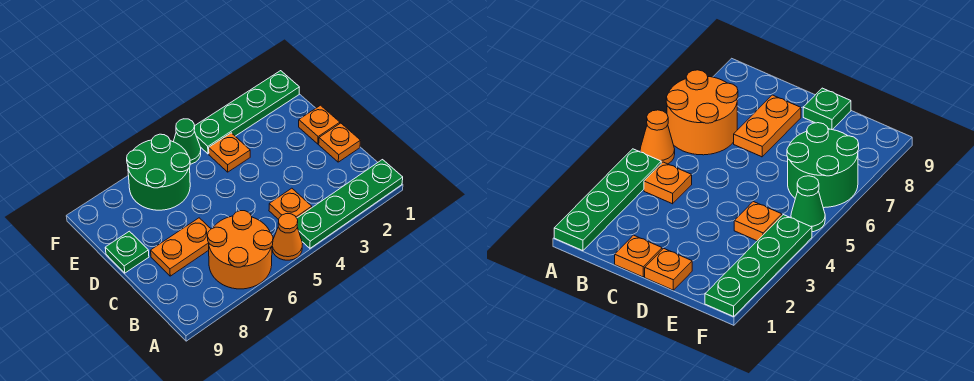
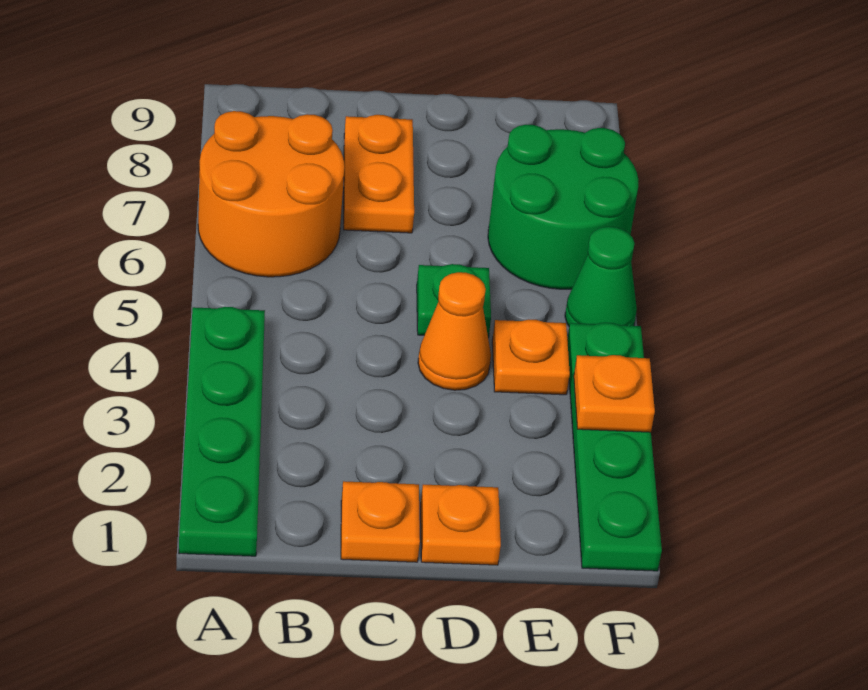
orange cone A5 level 1 -> orange cone D4 level 1
orange plate B4 level 1 -> orange plate F3 level 2
green plate D9 level 1 -> green plate D5 level 1

